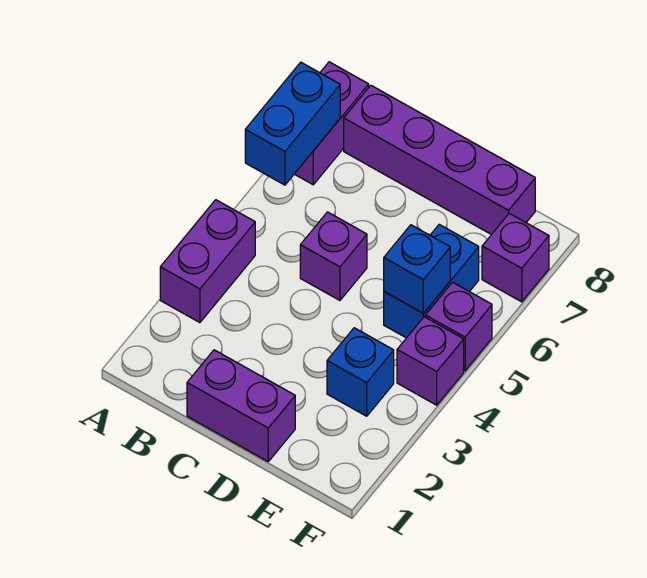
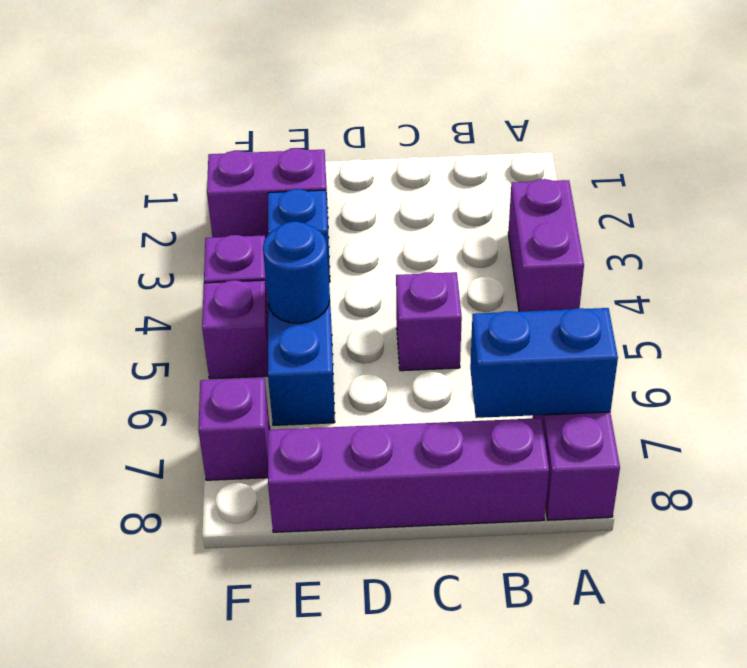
blue brick A6:A7 level 2 -> blue brick A7:B7 level 2
purple brick C1:D1 level 1 -> purple brick E2:F2 level 1
blue brick E5 level 2 -> blue round brick E5 level 2

